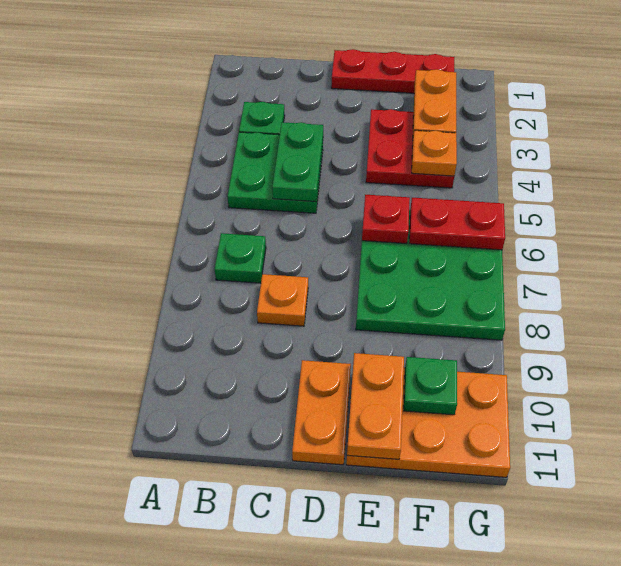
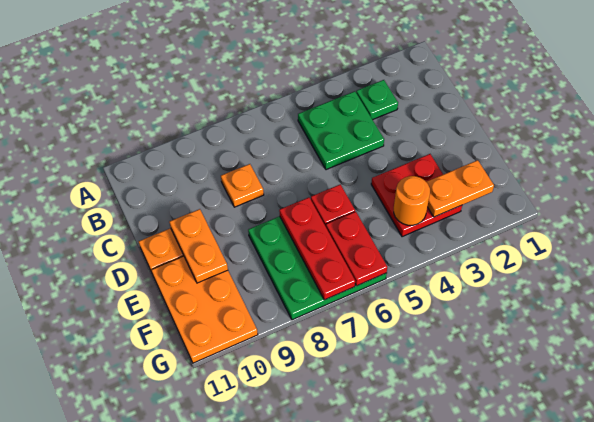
green plate B7 level 1 -> none
green plate C4:C5 level 2 -> none
red plate D1:F1 level 1 -> red plate E7:G7 level 2
orange plate E10:E11 level 2 -> orange plate D10:E10 level 2
orange plate F4 level 2 -> orange round brick F4 level 2
green plate F10 level 2 -> none

